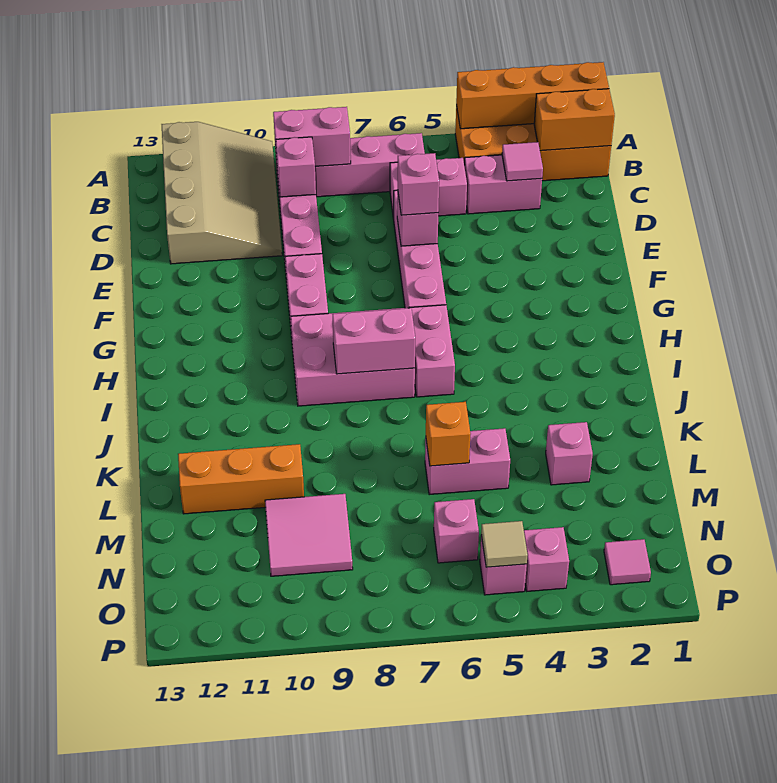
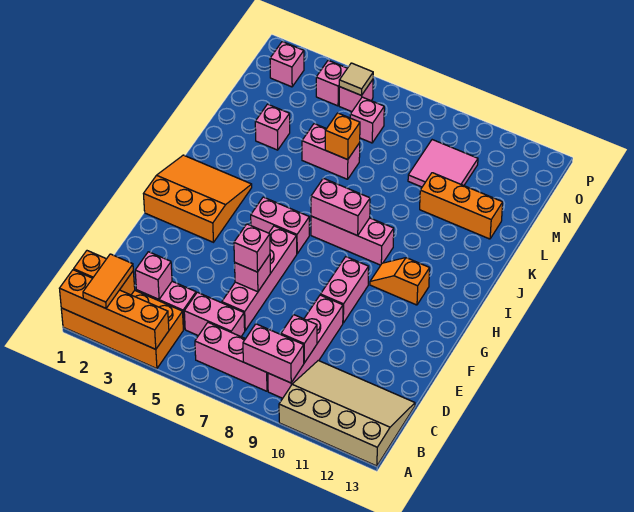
none -> orange tile A2:B2 level 3
tan slope A10:D12 level 1 top 12 -> tan slope A10:C13 level 1 top A
pink tile C3 level 2 -> pink brick C3 level 2
none -> orange slope G1:I3 level 1 top G
pink brick H6:I6 level 1 -> pink brick H5:H6 level 1
pink brick H7:I9 level 1 -> pink brick I7:I9 level 1
none -> orange slope H10:H11 level 1 top 11
pink tile O2 level 1 -> pink brick O2 level 1

